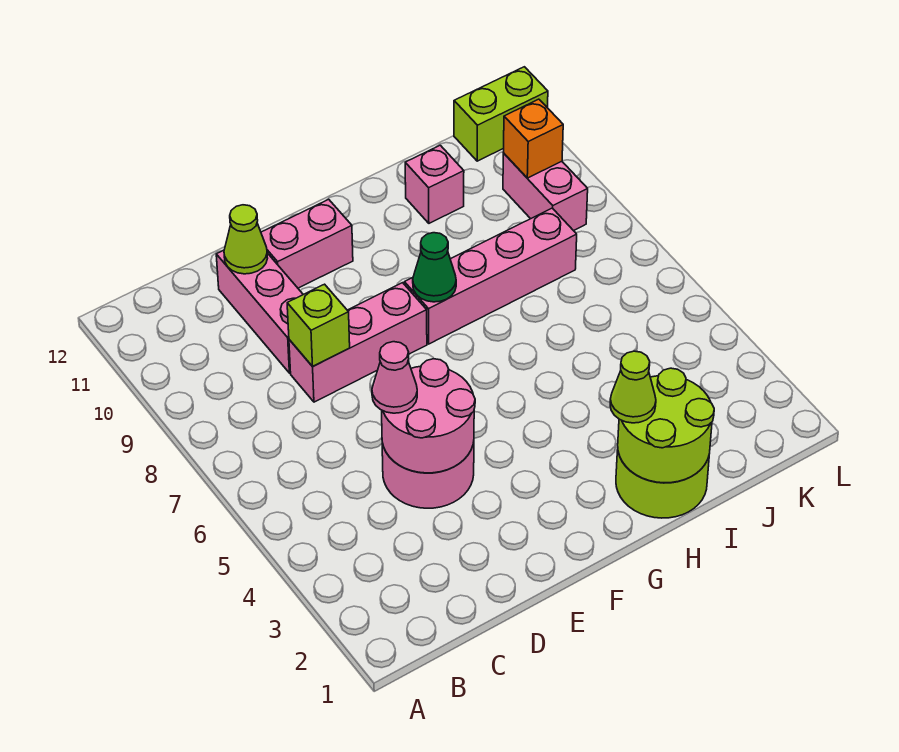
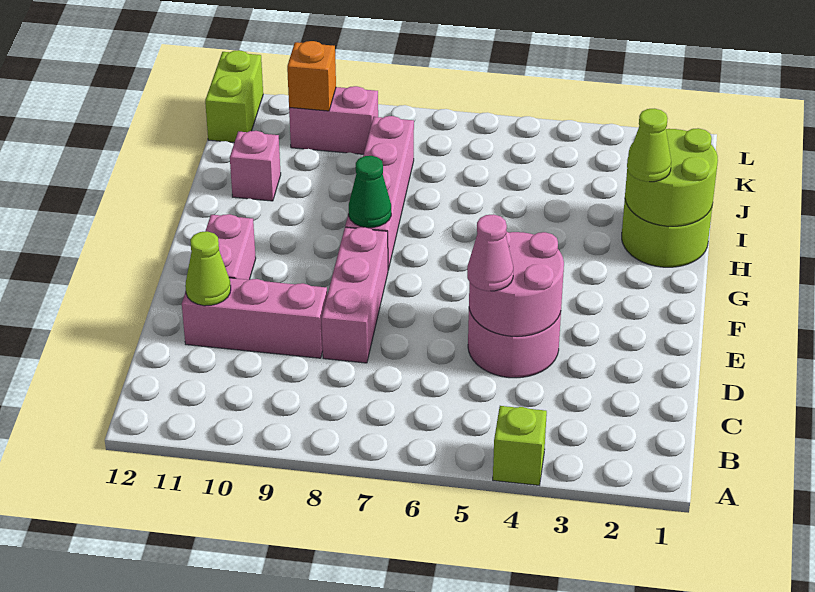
lime brick D8 level 2 -> lime brick A4 level 1

